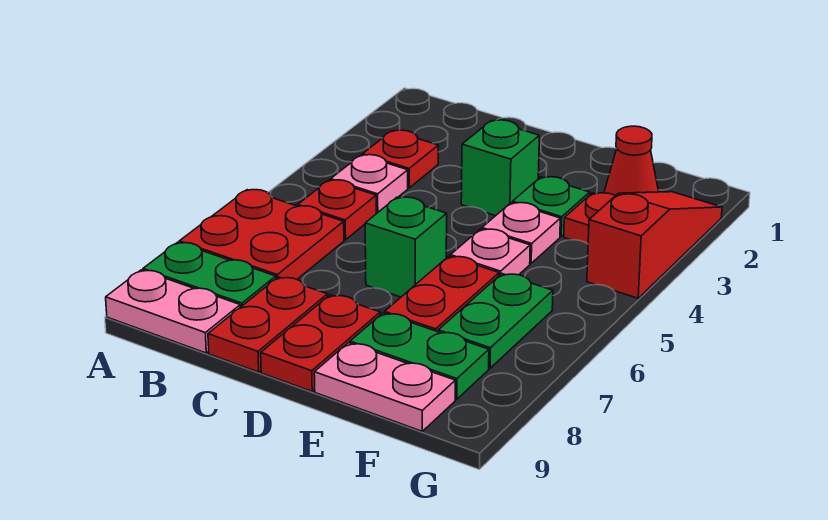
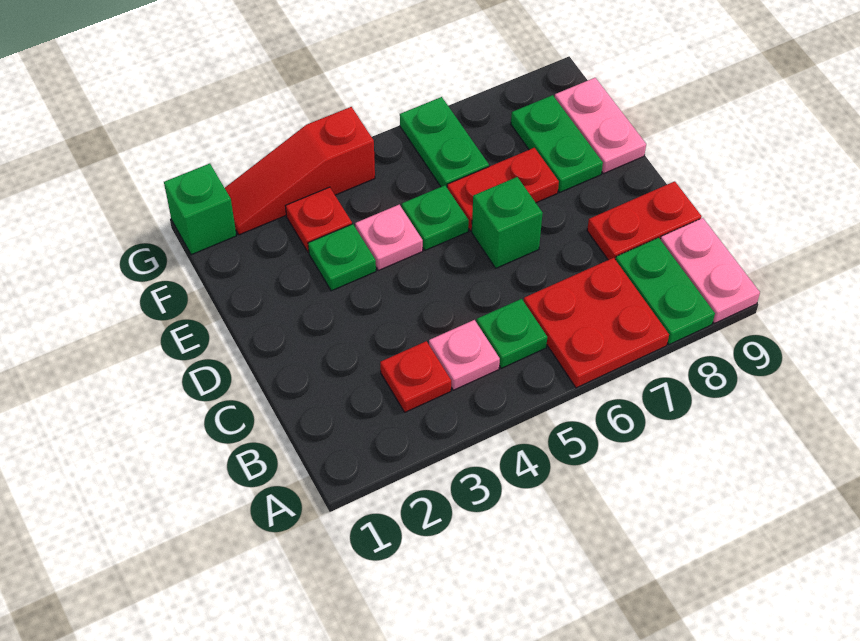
red plate B5 level 1 -> green plate B5 level 1
green brick D3 level 1 -> green brick G1 level 1
red plate D8:D9 level 1 -> none
pink plate E5 level 1 -> green plate E5 level 1
red cone F2 level 1 -> none
green plate F6:F7 level 1 -> green plate F6:G6 level 1

